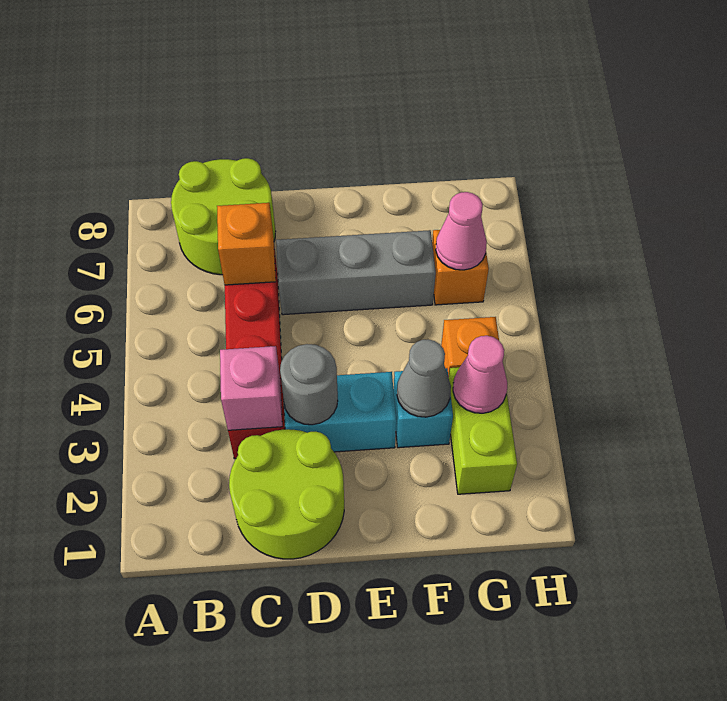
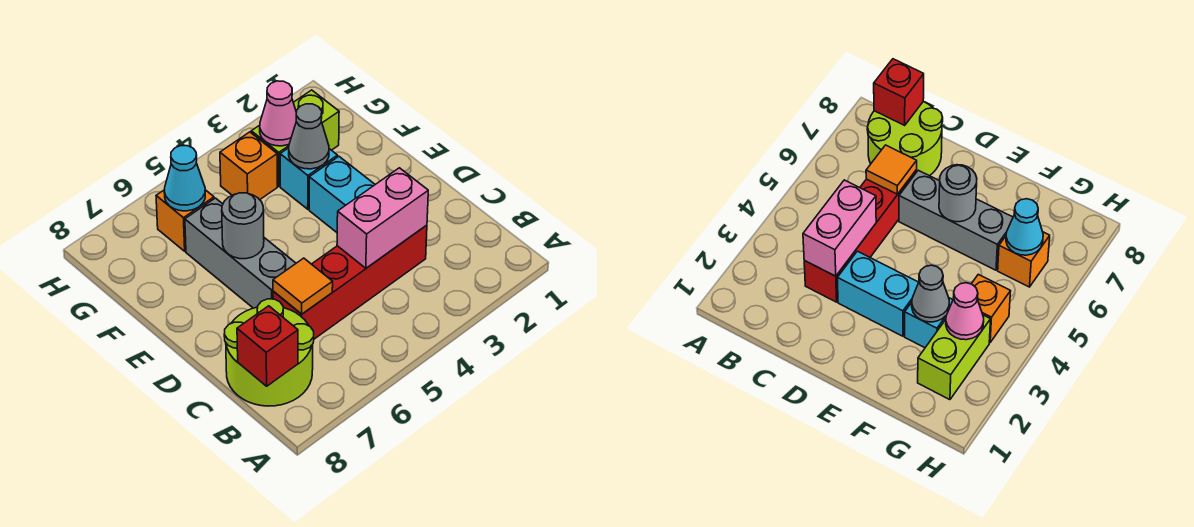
none -> red brick B8 level 2
lime round brick C1:D2 level 1 -> none
pink brick C3 level 2 -> pink brick C3:C4 level 2
orange brick C6 level 2 -> orange tile C6 level 2
grey round brick D3 level 2 -> grey round brick E6 level 2
pink cone G6 level 2 -> cyan cone G6 level 2

